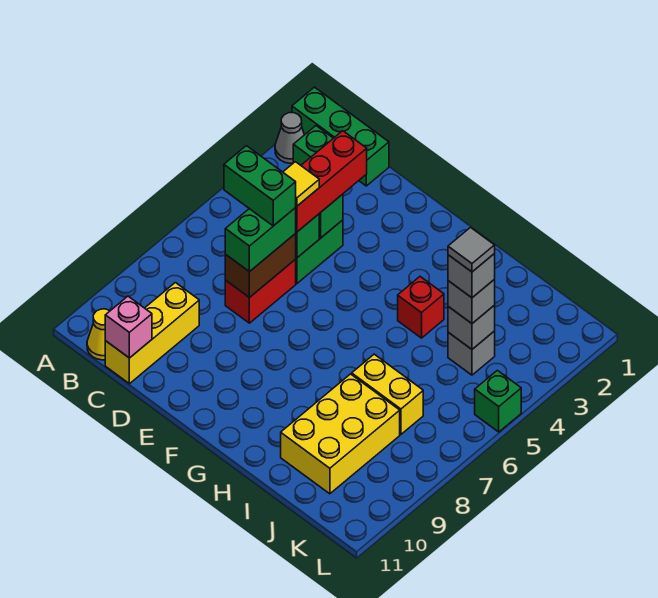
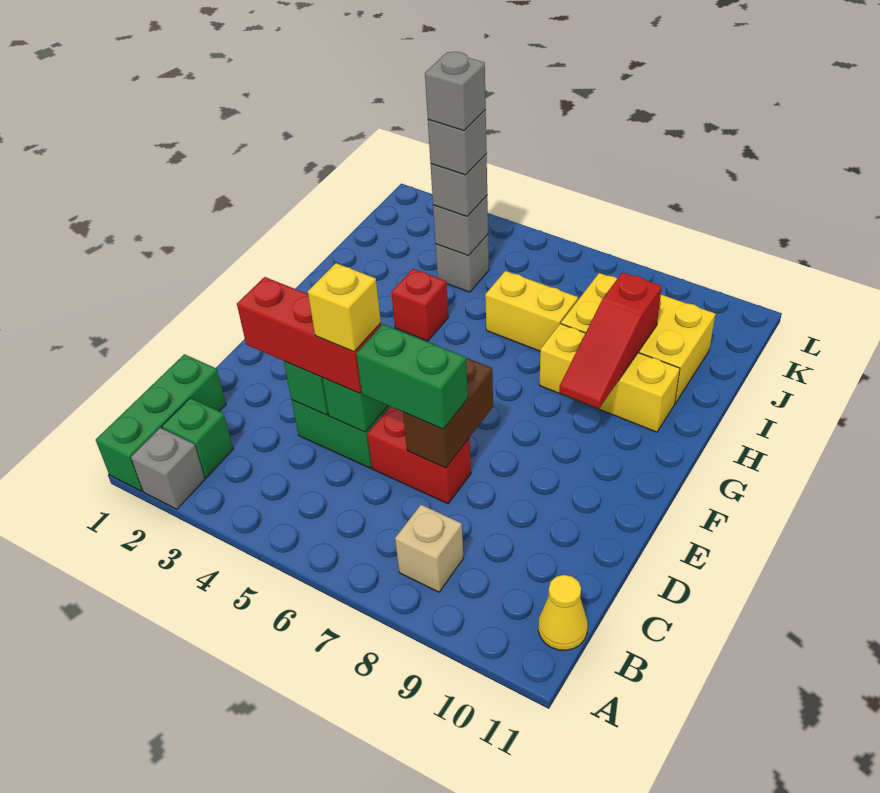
grey cone A2 level 1 -> grey brick A2 level 1
none -> tan brick B8 level 1
green brick C6:D6 level 4 -> none
yellow brick C9:C11 level 1 -> yellow brick H8:H10 level 1
pink brick C11 level 2 -> none
yellow tile D5 level 4 -> yellow brick D5 level 4
brown brick D6:D7 level 2 -> brown brick D7:E7 level 2
none -> red slope G9:I9 level 2 top I
yellow brick I7:J7 level 1 -> yellow brick I6:I7 level 1
grey tile J4 level 5 -> grey brick J4 level 5
green brick L5 level 1 -> none

